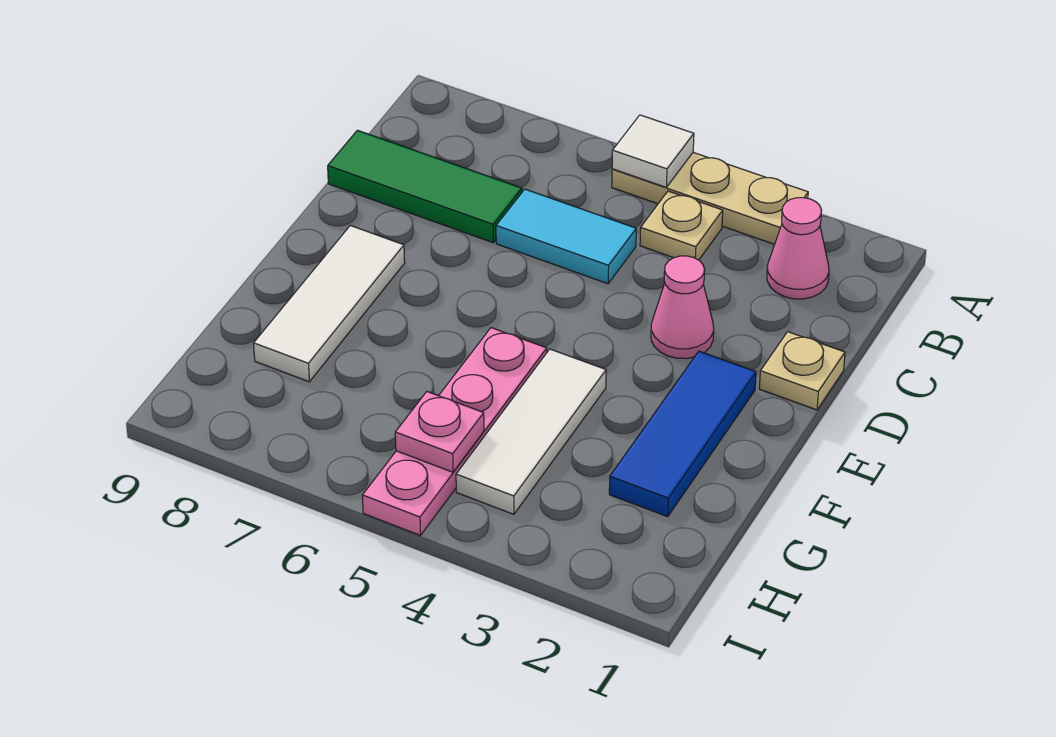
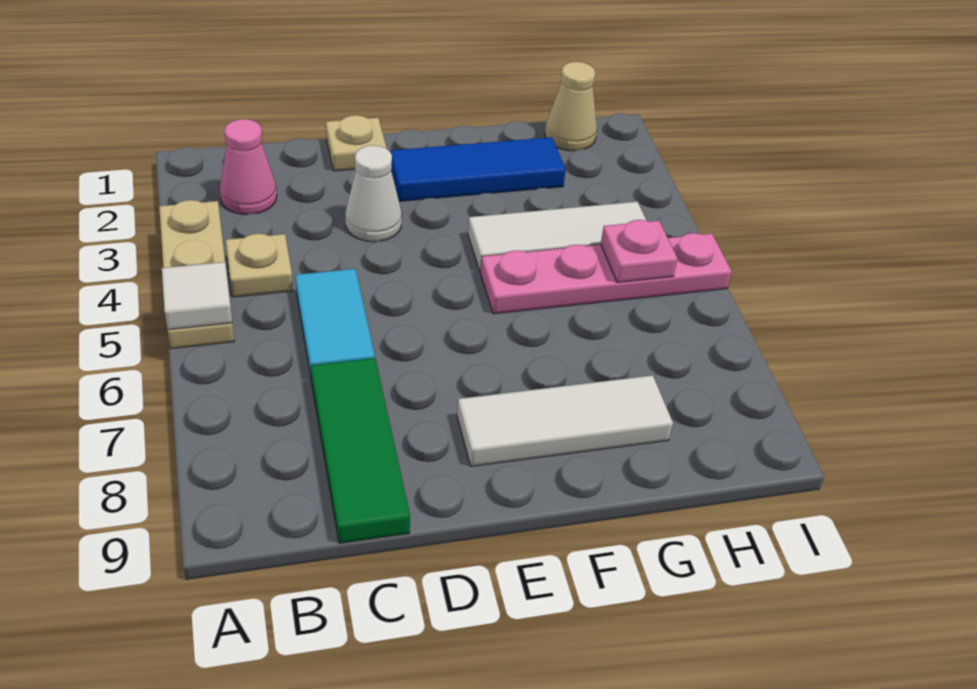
pink cone D3 level 1 -> white cone D3 level 1
none -> tan cone H1 level 1

